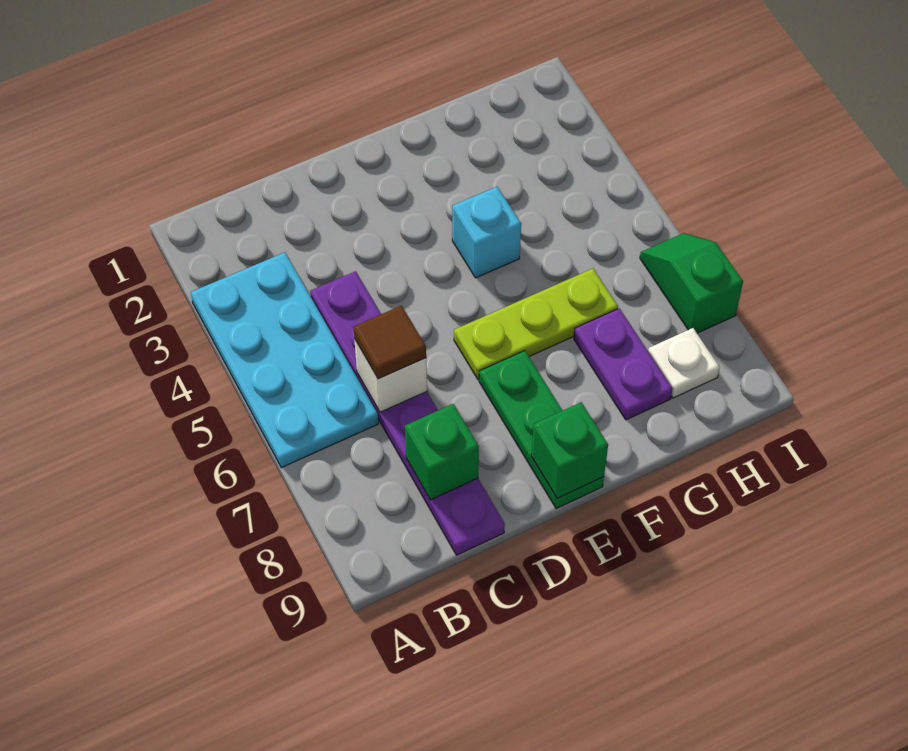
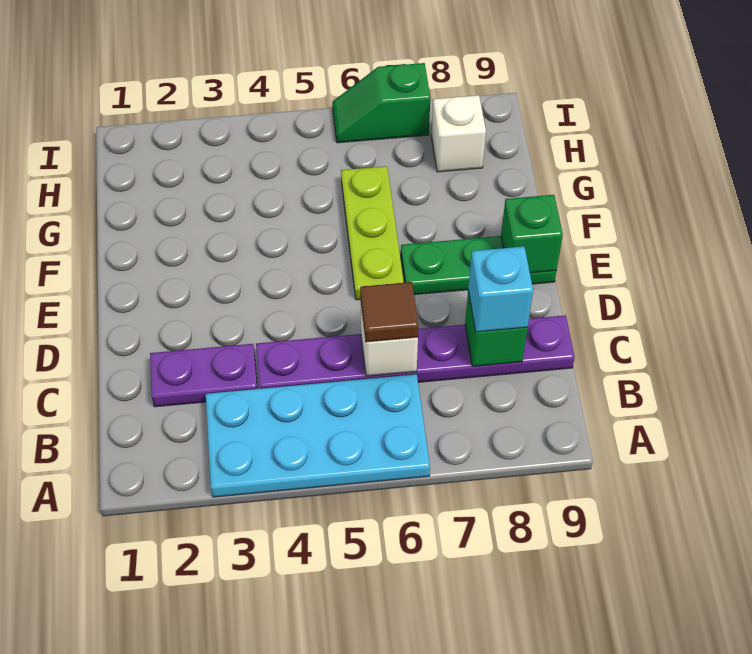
cyan brick F4 level 1 -> cyan brick C8 level 3
purple plate G7:G8 level 1 -> purple plate C2:C3 level 1
white plate H8 level 1 -> white brick H8 level 1

